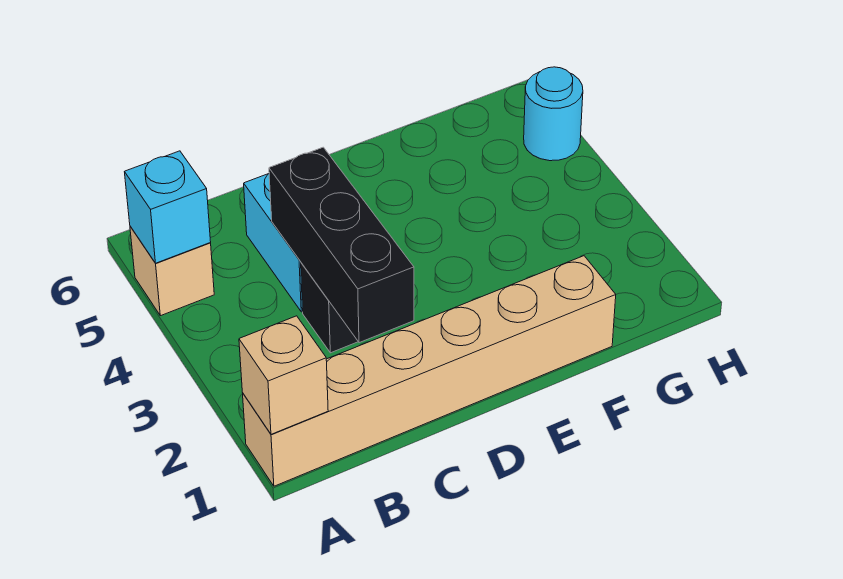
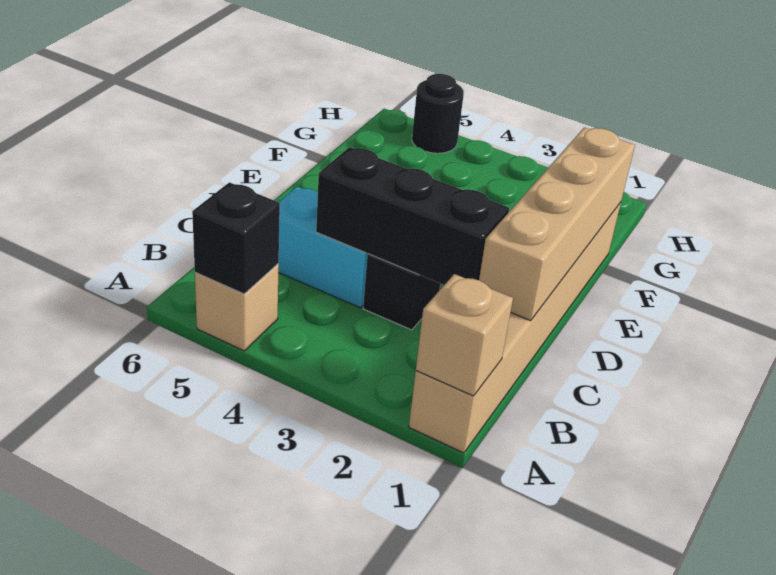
cyan brick A5 level 2 -> black brick A5 level 2
none -> tan brick C1:F1 level 2
cyan round brick H5 level 1 -> black round brick H5 level 1

